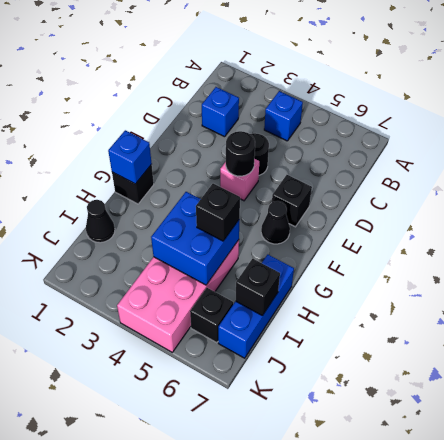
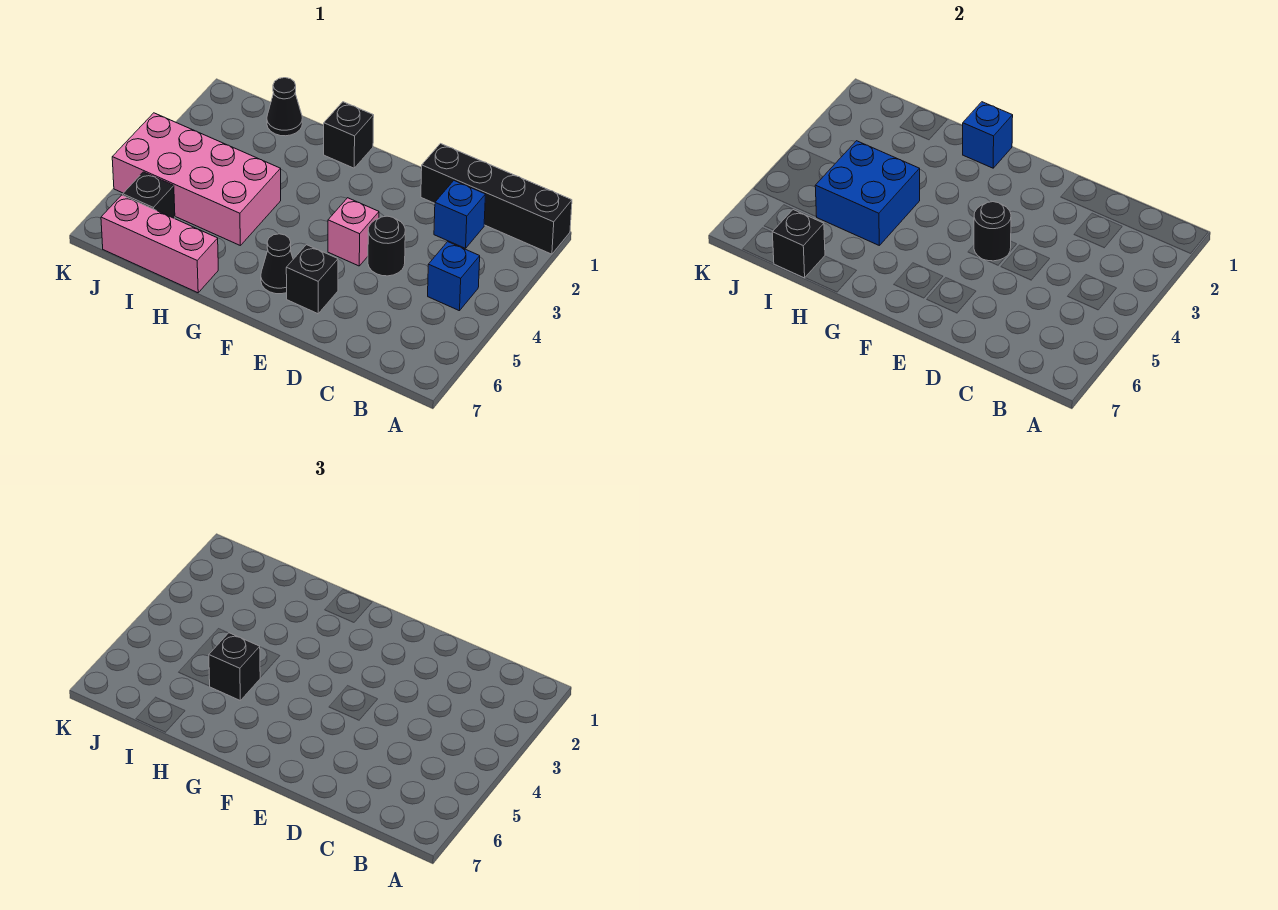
none -> black brick A1:D1 level 1
blue brick H7:J7 level 1 -> pink brick H7:J7 level 1

